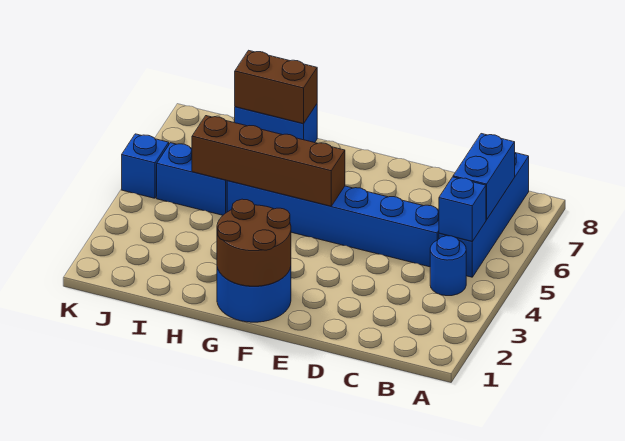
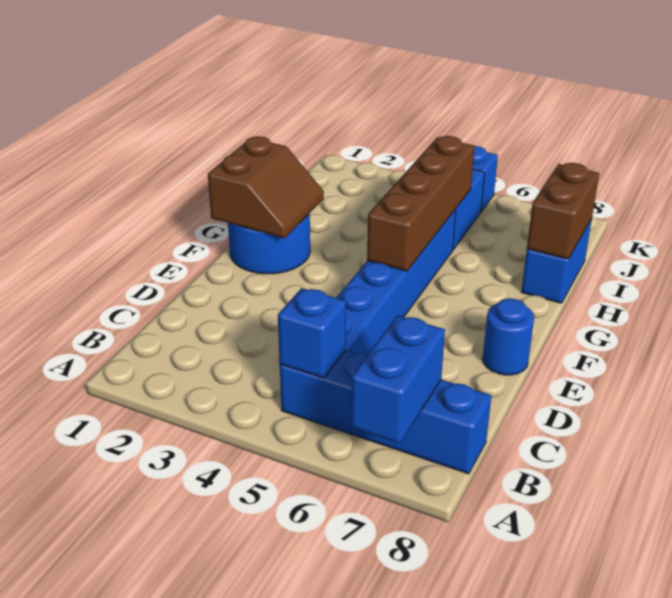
blue round brick B4 level 1 -> blue round brick E8 level 1
blue brick B6:B7 level 2 -> blue brick A7:B7 level 2
brown round brick F1:G2 level 2 -> brown slope F1:G2 level 2 top 1

